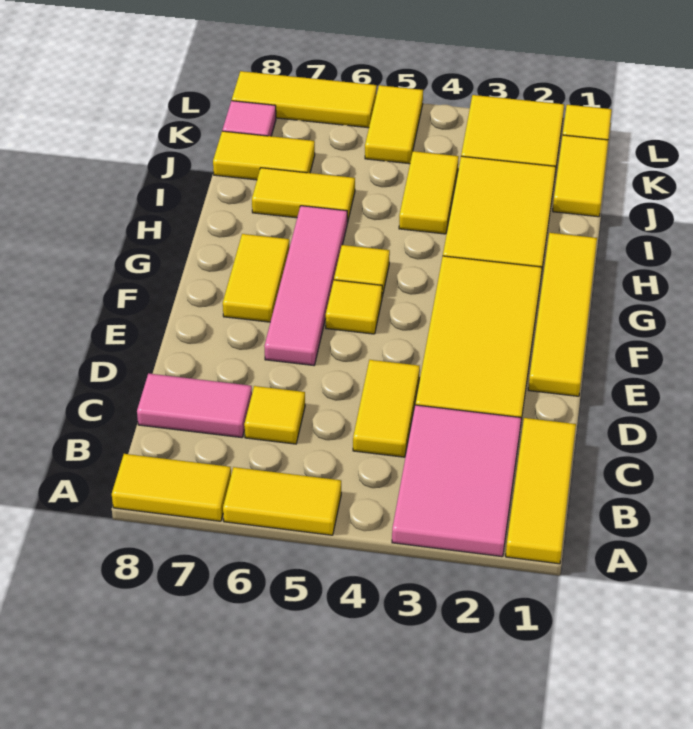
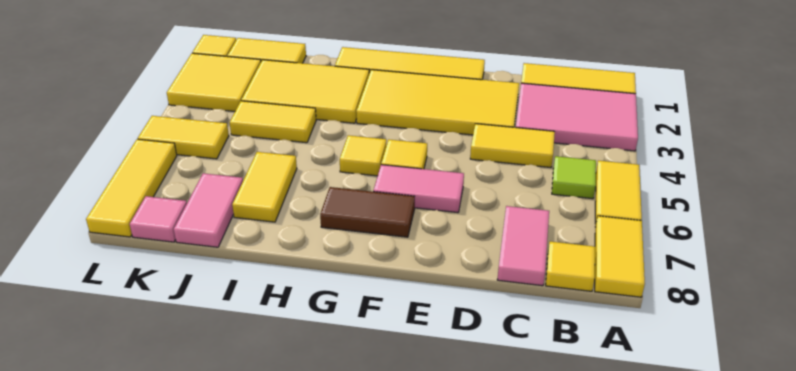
none -> lime tile B5 level 1
yellow tile C6 level 1 -> yellow tile B8 level 1
pink tile E6:H6 level 1 -> pink tile E6:F6 level 1
yellow tile F7:G7 level 1 -> brown tile F7:G7 level 1
yellow tile J7:J8 level 1 -> pink tile J7:J8 level 1

